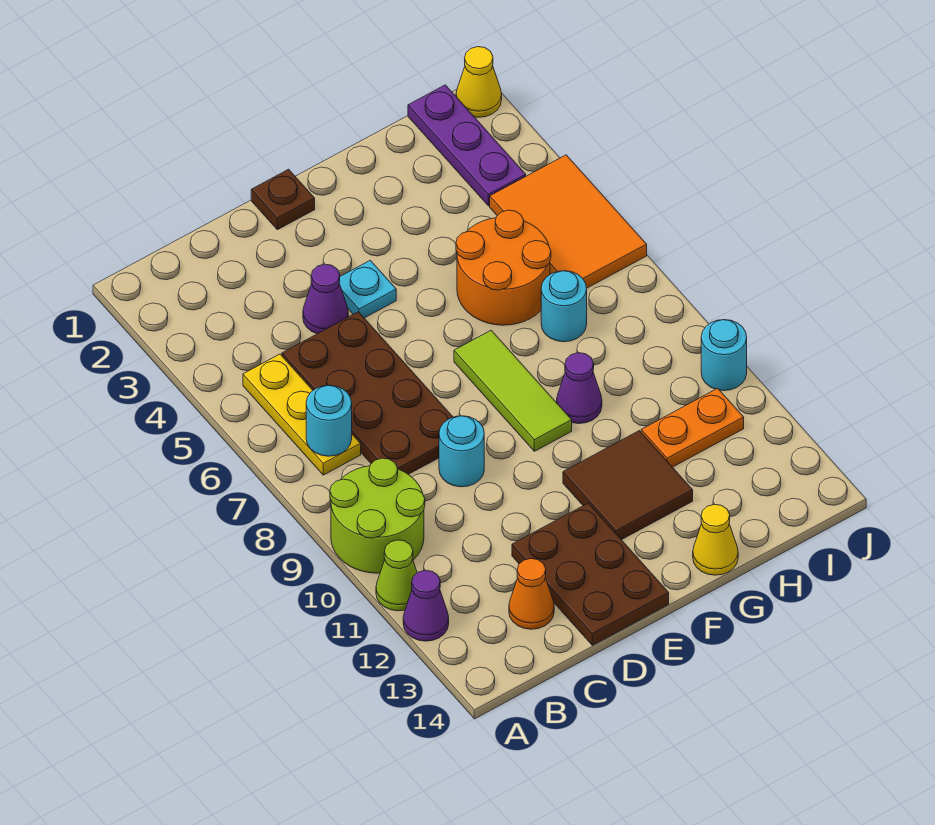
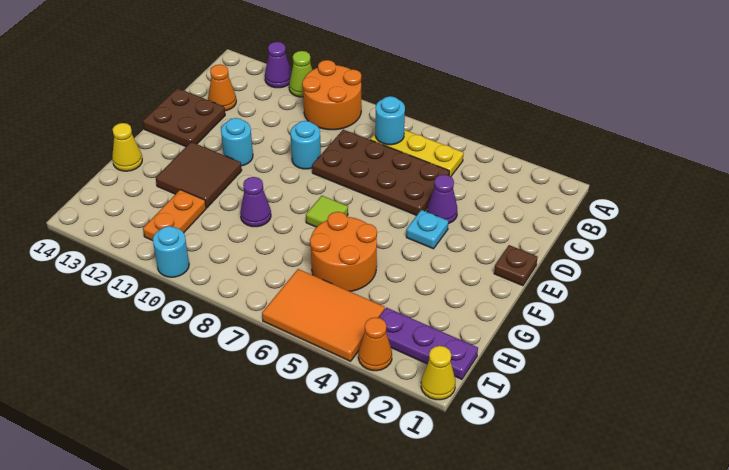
lime round brick A9:B10 level 1 -> orange round brick A9:B10 level 1
brown plate D12:E14 level 1 -> brown plate D13:E14 level 1
lime tile F7:F9 level 1 -> lime tile F7 level 1
cyan round brick H7 level 1 -> cyan round brick E11 level 1
none -> orange cone J3 level 1

